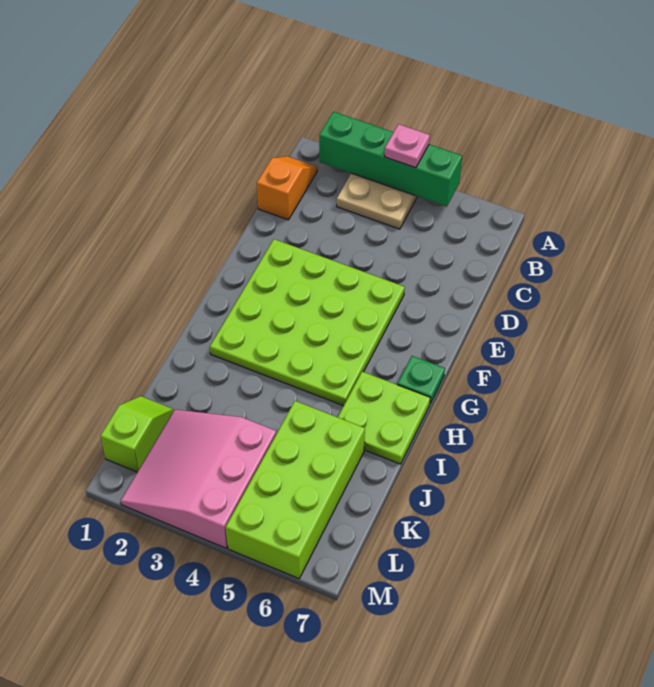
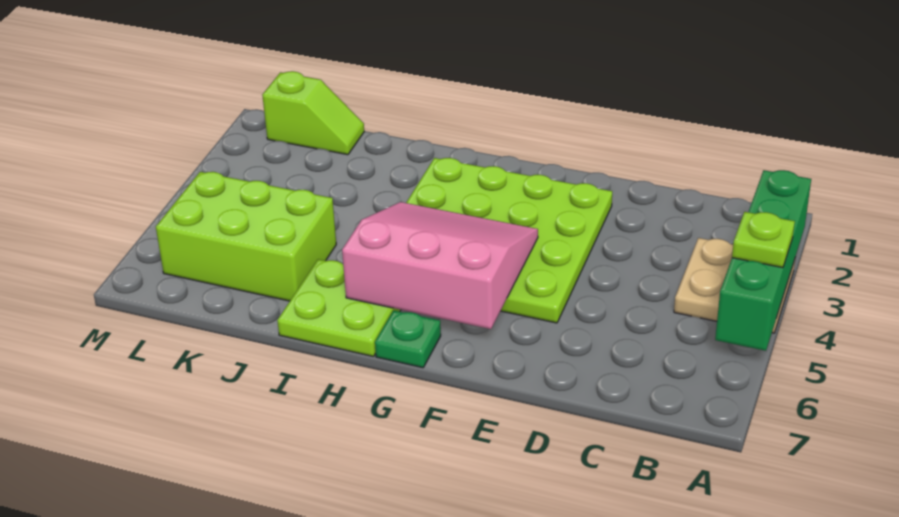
pink plate A4 level 3 -> lime plate A4 level 3
orange slope B1:C1 level 1 top C -> none
lime brick J5:M6 level 1 -> lime brick J5:L6 level 1
pink slope K2:M4 level 1 top 4 -> pink slope F4:H6 level 2 top 6

